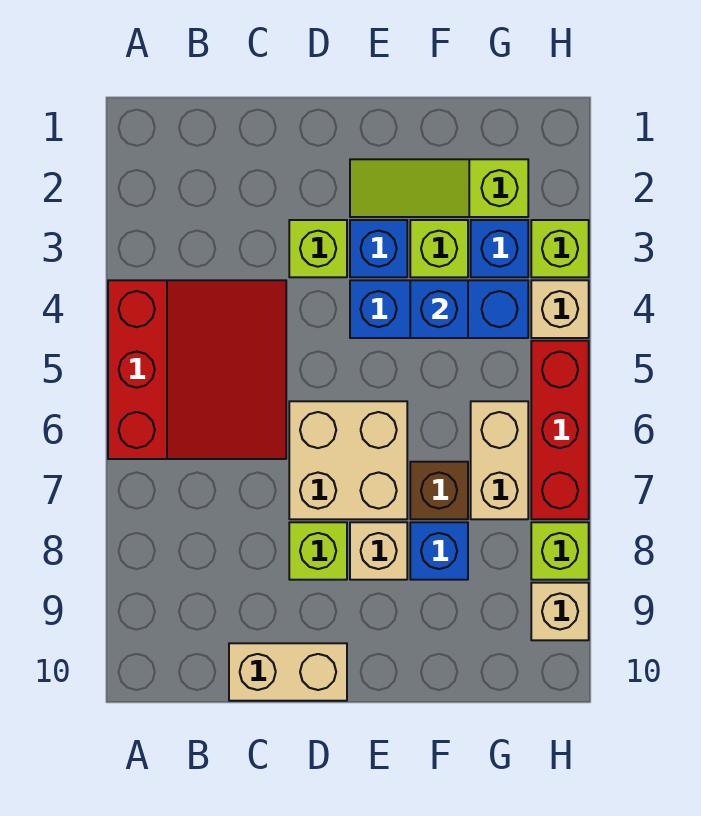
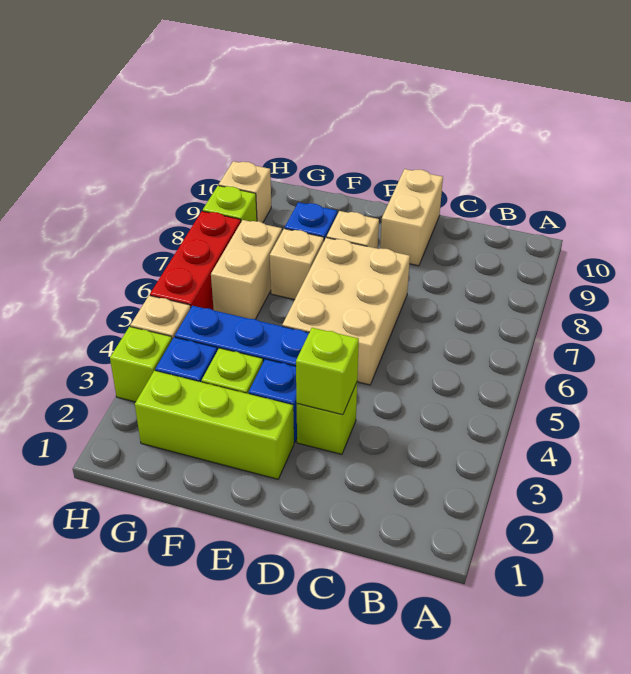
red slope A4:C6 level 1 top A -> none
tan brick C10:D10 level 1 -> tan brick D9:D10 level 1
tan brick D6:E7 level 1 -> tan brick D5:E7 level 1
lime brick D8 level 1 -> lime brick D3 level 2
lime slope E2:G2 level 1 top G -> lime brick E2:G2 level 1
blue brick F4 level 2 -> none
brown brick F7 level 1 -> tan brick F7 level 1

